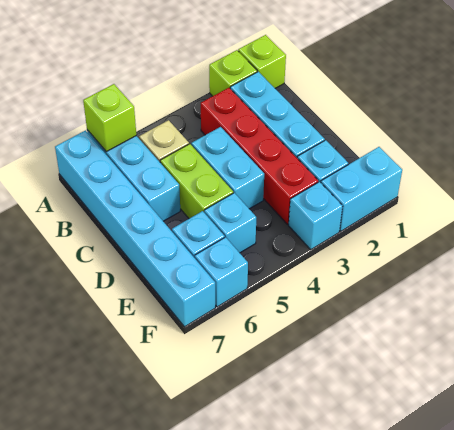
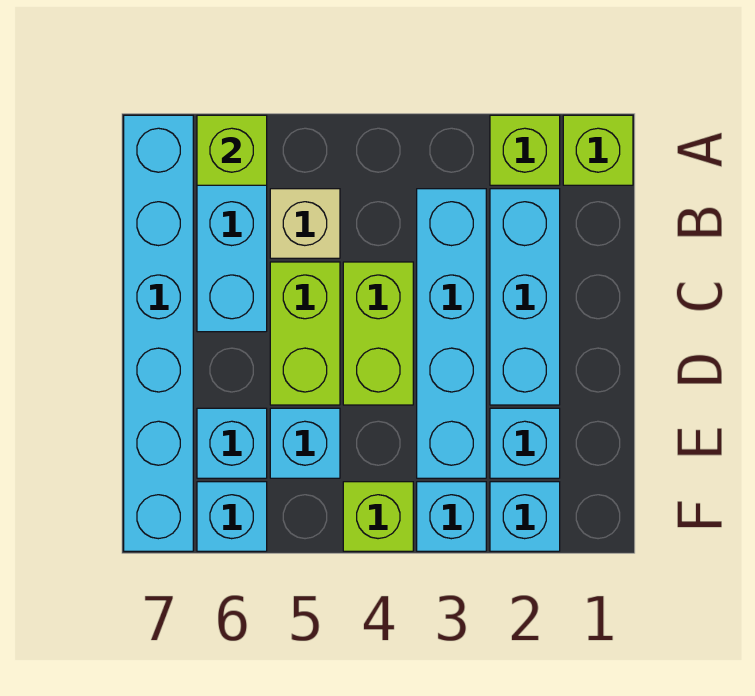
red brick B3:E3 level 1 -> cyan brick B3:E3 level 1
cyan brick C4:D4 level 1 -> lime brick C4:D4 level 1
cyan brick F1:F2 level 1 -> cyan brick F2 level 1
none -> lime brick F4 level 1

